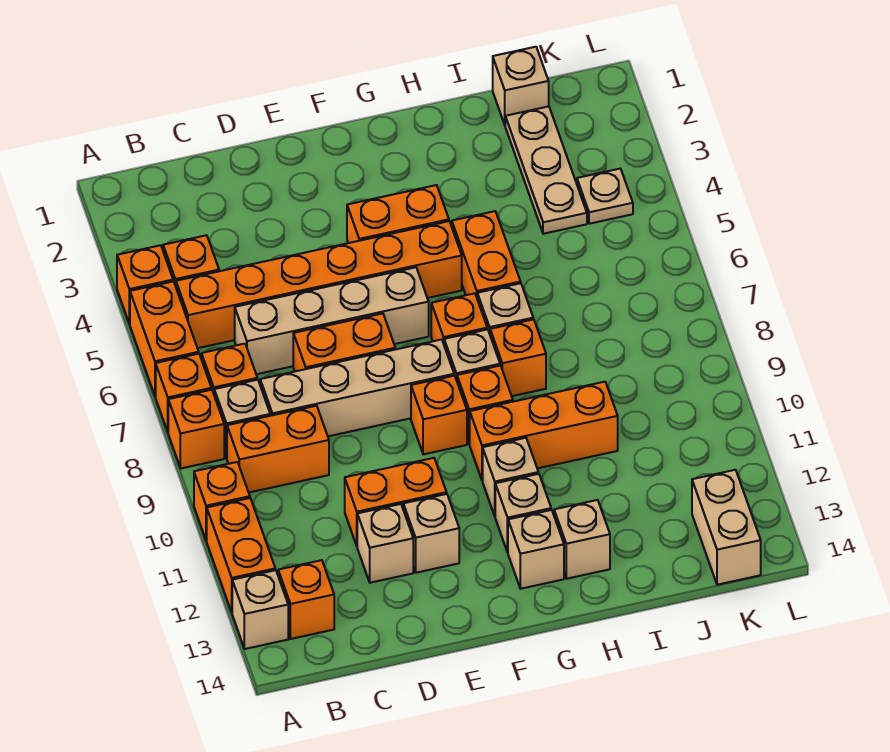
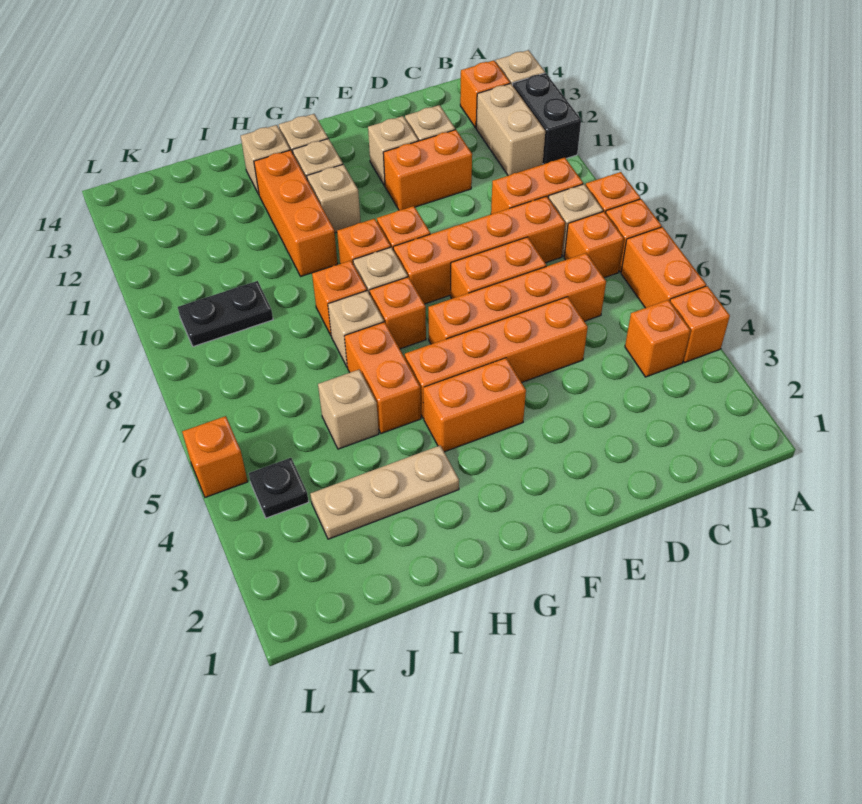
orange brick A10 level 1 -> orange brick L5 level 1
orange brick A11:A12 level 1 -> black brick A11:A12 level 1
orange brick B5:G5 level 1 -> orange brick D5:G5 level 1
tan brick C6:F6 level 1 -> orange brick C6:F6 level 1
tan brick C8:F8 level 1 -> orange brick C8:F8 level 1
orange brick G10:I10 level 1 -> orange brick H10:H12 level 1
tan brick J1 level 1 -> tan brick I5 level 1
tan plate J2:J4 level 1 -> tan plate H3:J3 level 1
none -> black plate J9:K9 level 1
tan plate K4 level 1 -> black plate K4 level 1
tan brick K13:K14 level 1 -> tan brick B11:B12 level 1

